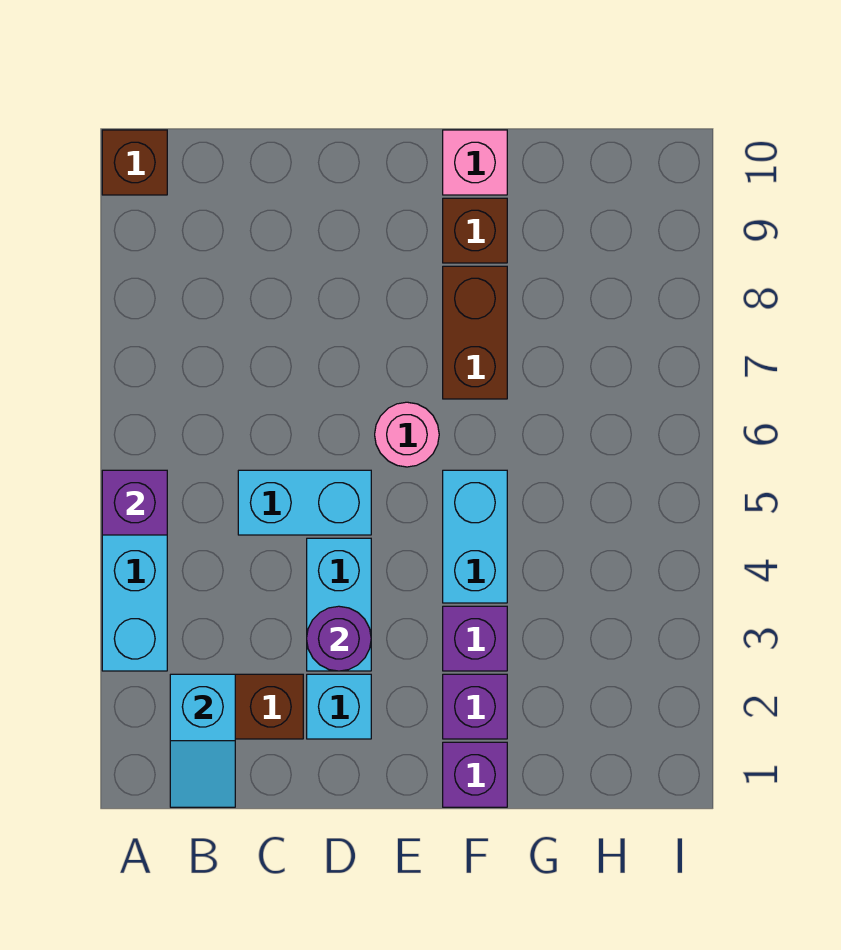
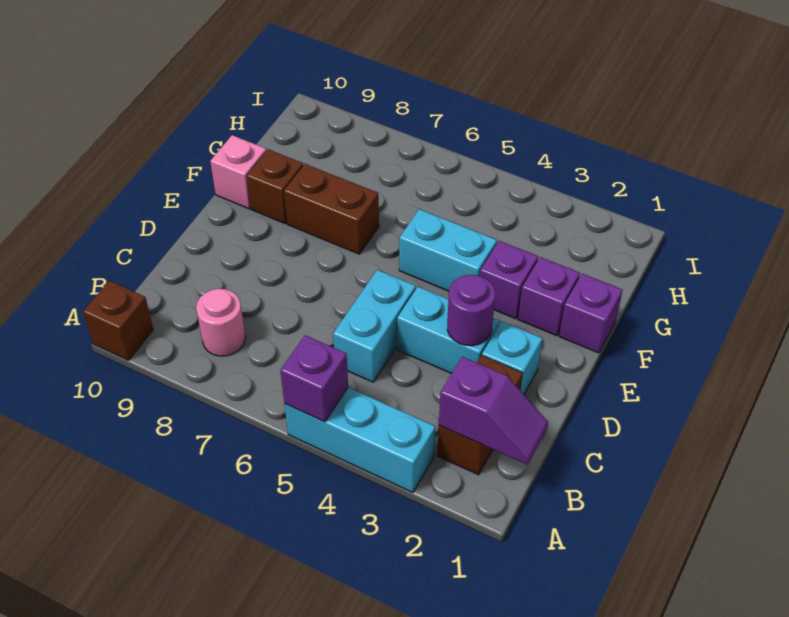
cyan slope B1:B2 level 2 top 2 -> purple slope B1:B2 level 2 top 2
pink round brick E6 level 1 -> pink round brick B8 level 1

